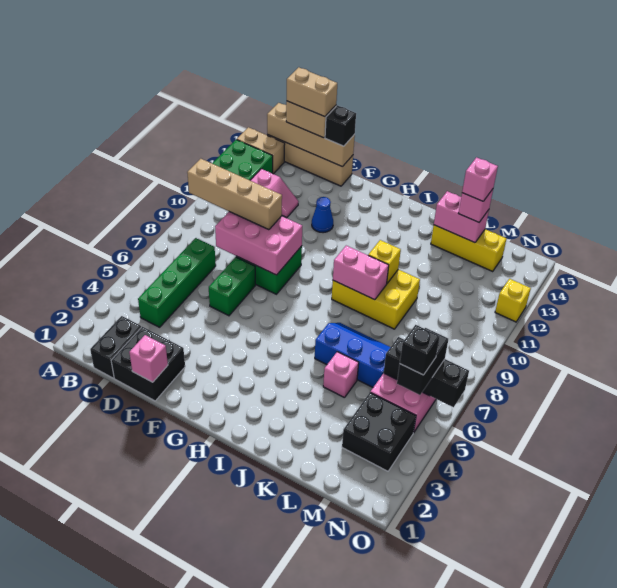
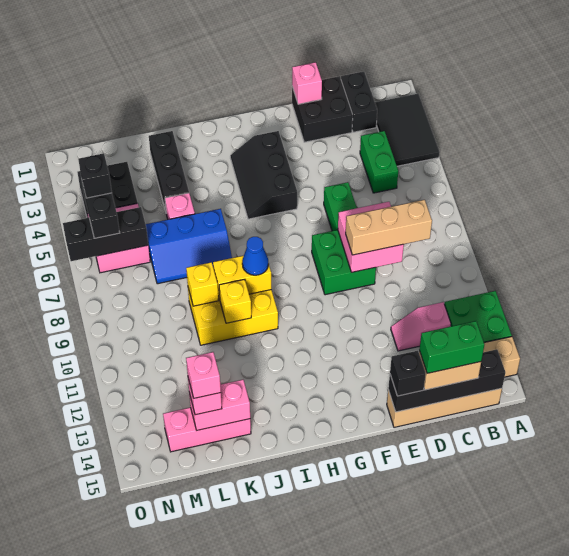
none -> black tile A2:B4 level 1
tan brick B9:E9 level 3 -> tan brick C9:E9 level 3
tan brick B15:E15 level 2 -> black brick B15:E15 level 2
green brick C4:C7 level 1 -> green brick C4:C5 level 1
tan brick C15:D15 level 4 -> green brick C15:D15 level 4
pink brick D8:F9 level 2 -> pink brick D8:E9 level 2
blue cone F12 level 1 -> blue cone I9 level 3
none -> black slope G3:H5 level 1 top G
pink brick I9:J9 level 2 -> yellow brick I9:J9 level 2
none -> black brick K2:K4 level 1
yellow brick K14:M14 level 1 -> pink brick K14:M14 level 1
yellow brick O12 level 1 -> yellow brick K9 level 2

